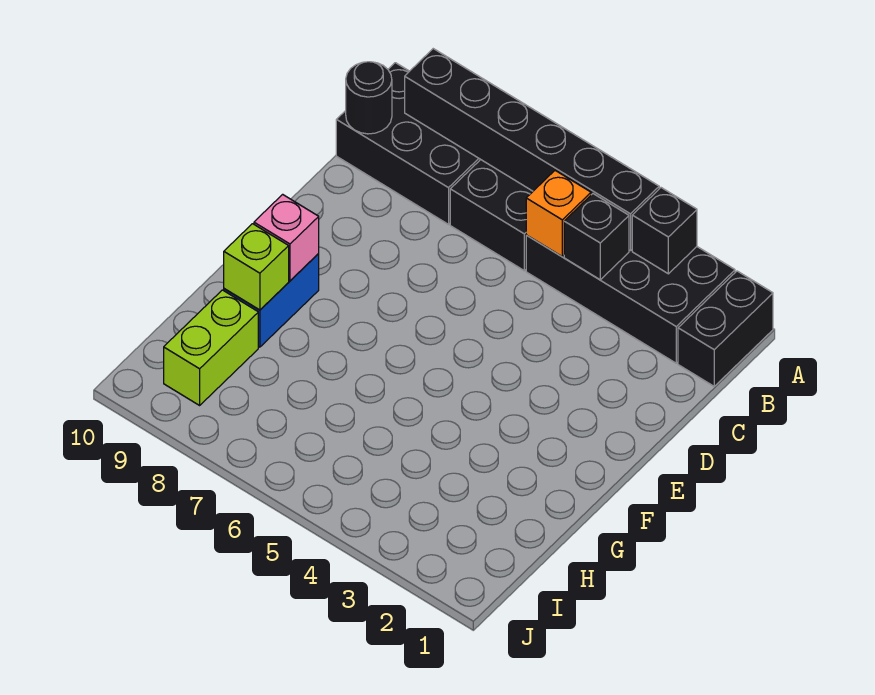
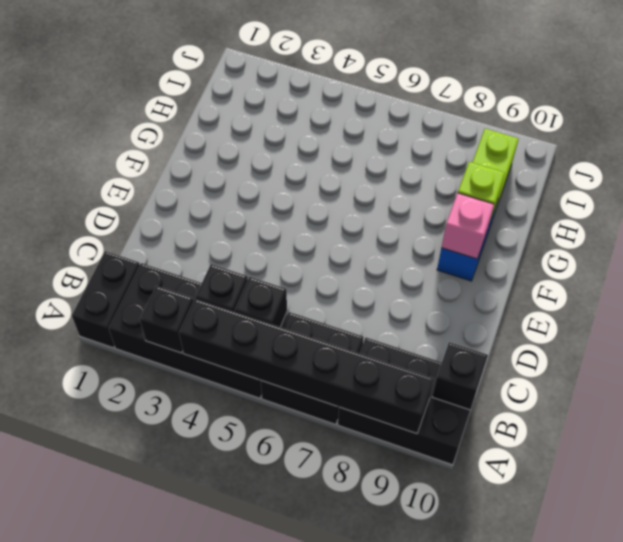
orange brick B5 level 2 -> black brick B5 level 2
black round brick B10 level 2 -> black brick B10 level 2

